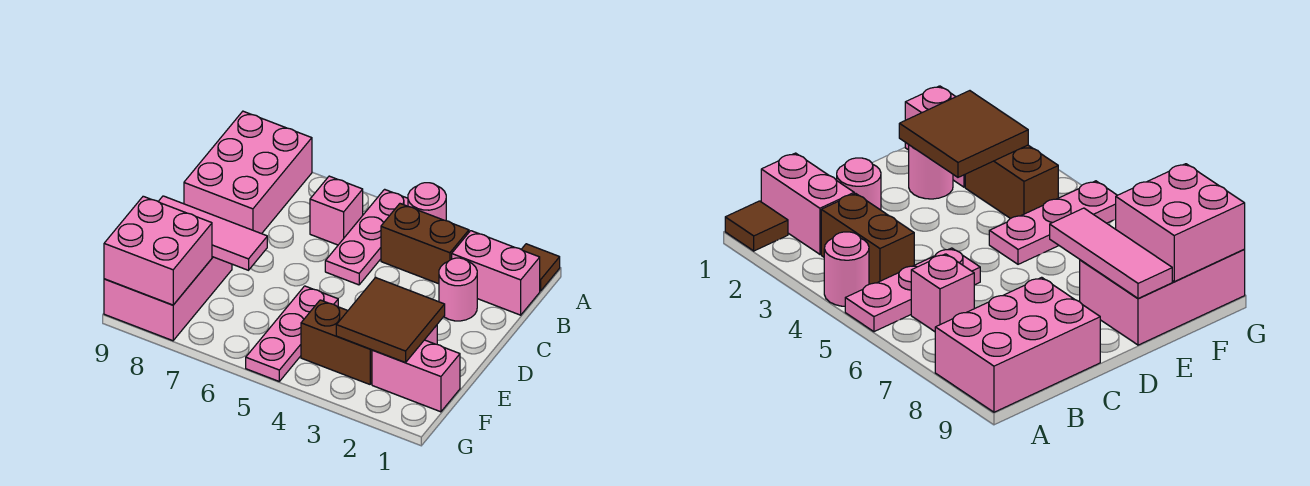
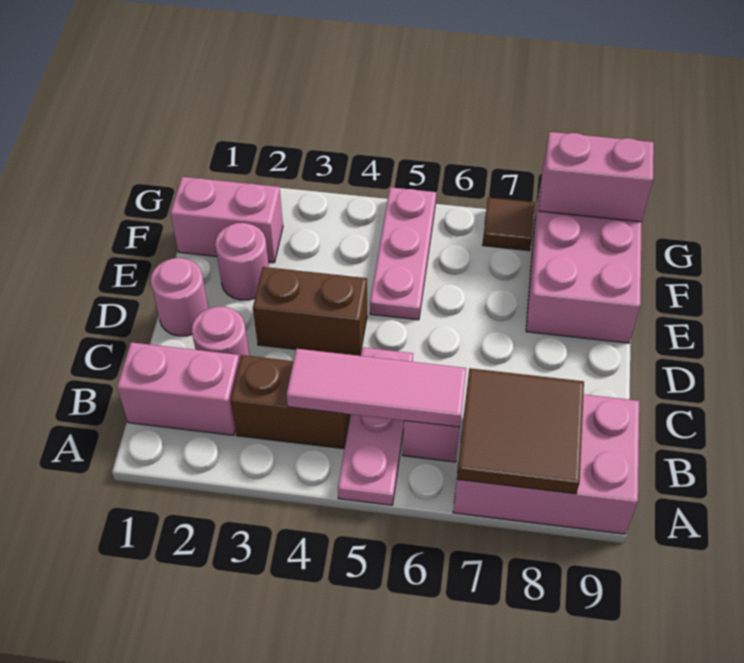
brown tile A1 level 1 -> brown tile G7 level 1
pink round brick A4 level 1 -> pink round brick D1 level 1
pink brick A8:C9 level 1 -> pink brick A7:B9 level 1
brown tile E2:F3 level 2 -> brown tile A7:B8 level 2
pink tile E7:E9 level 2 -> pink tile B4:B6 level 2
brown brick F3:F4 level 1 -> brown brick D3:D4 level 1
pink brick F8:G9 level 2 -> pink brick G8:G9 level 2

